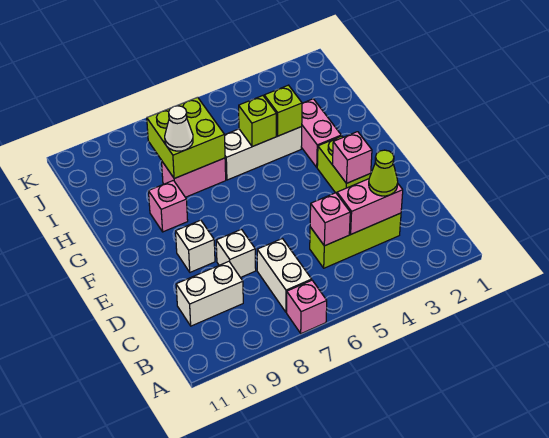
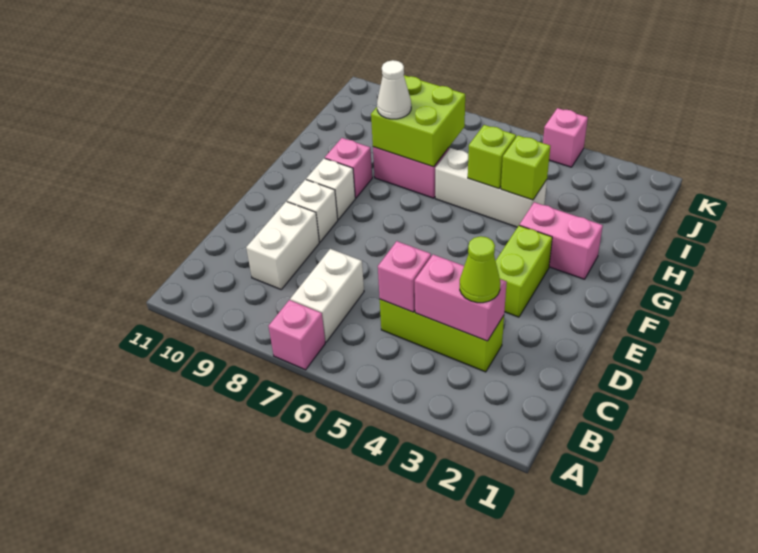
white brick C9:C10 level 1 -> white brick C9:D9 level 1
white brick D8 level 1 -> white brick F9 level 1
pink brick E3 level 2 -> pink brick K4 level 1
pink brick G3:H3 level 1 -> pink brick G2:G3 level 1

